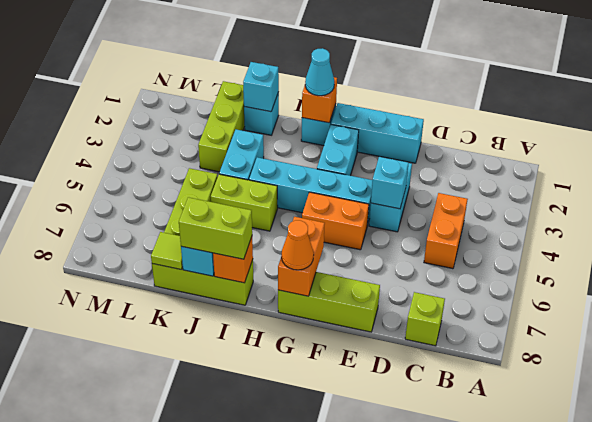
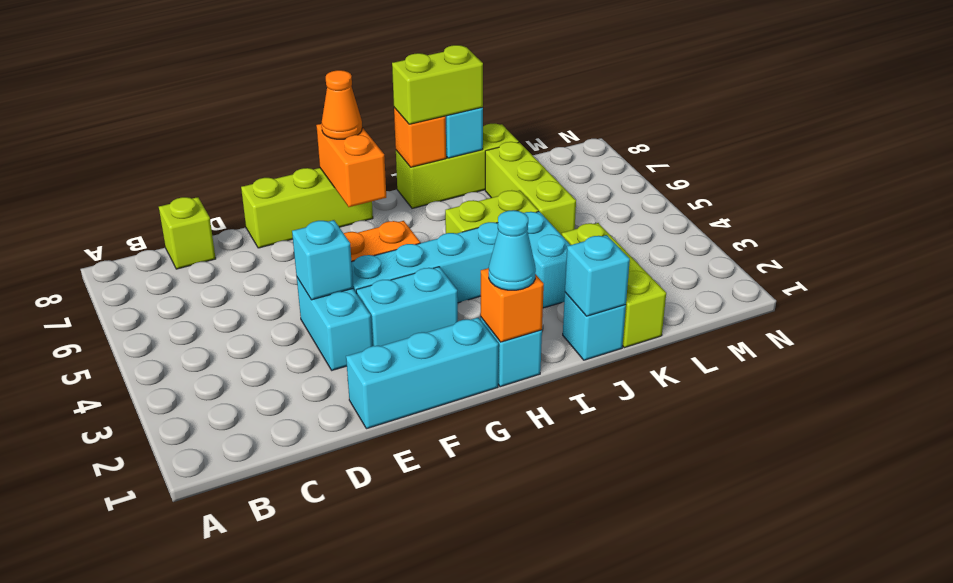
orange brick C4:C5 level 1 -> none
cyan brick G2:G3 level 1 -> cyan brick F3:G3 level 1
lime tile K8 level 2 -> none

